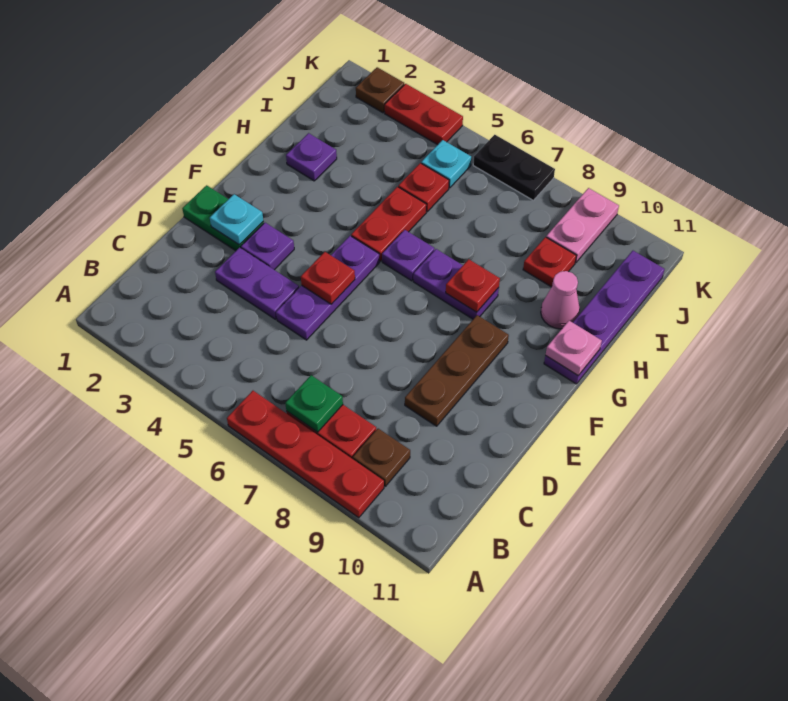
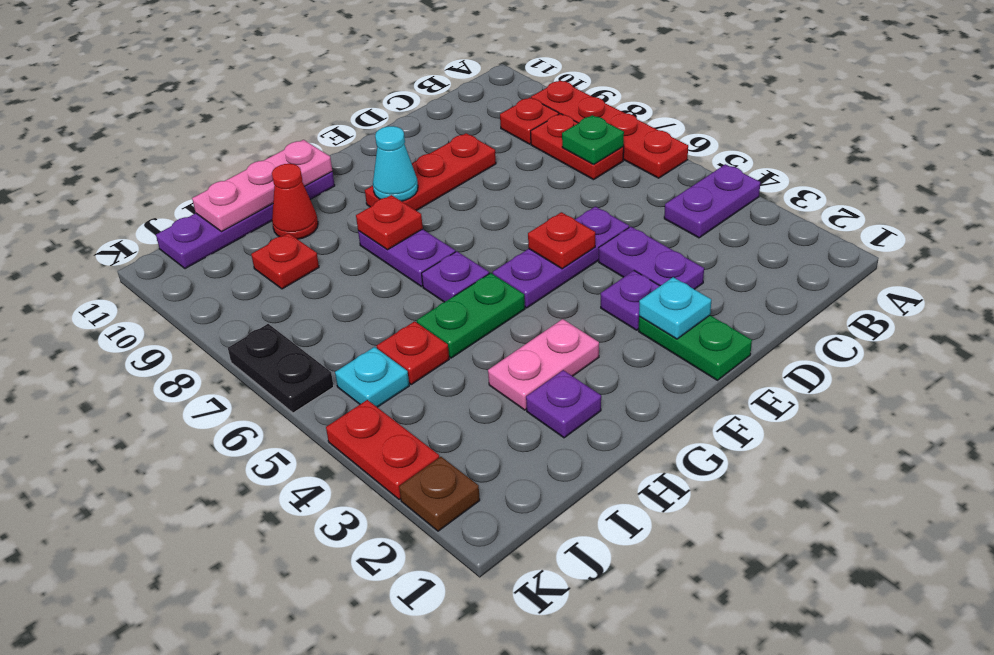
none -> purple plate A4:B4 level 1
brown plate B9 level 1 -> red plate B9 level 1
brown plate D9:F9 level 1 -> red plate D9:F9 level 1
none -> cyan cone F9 level 2
red plate G5:H5 level 1 -> green plate G5:H5 level 1
pink plate G11 level 2 -> pink plate G11:I11 level 2
pink cone H10 level 1 -> red cone H10 level 1
pink plate J9:K9 level 1 -> pink plate G3:H3 level 1

